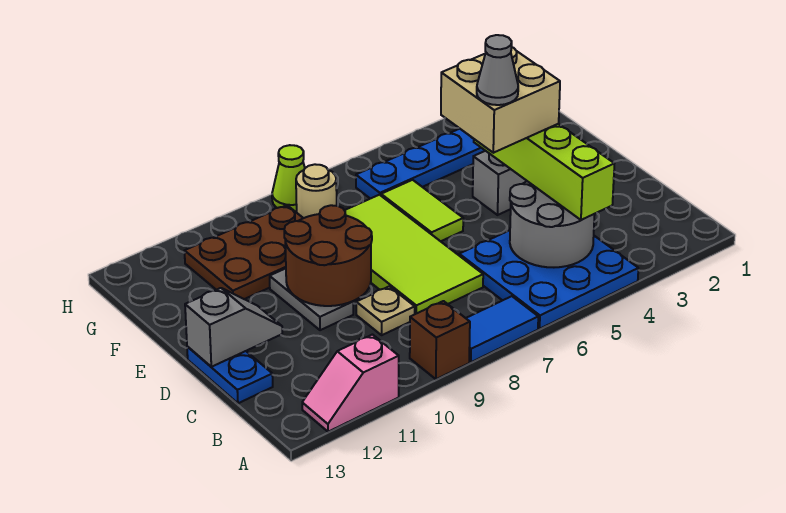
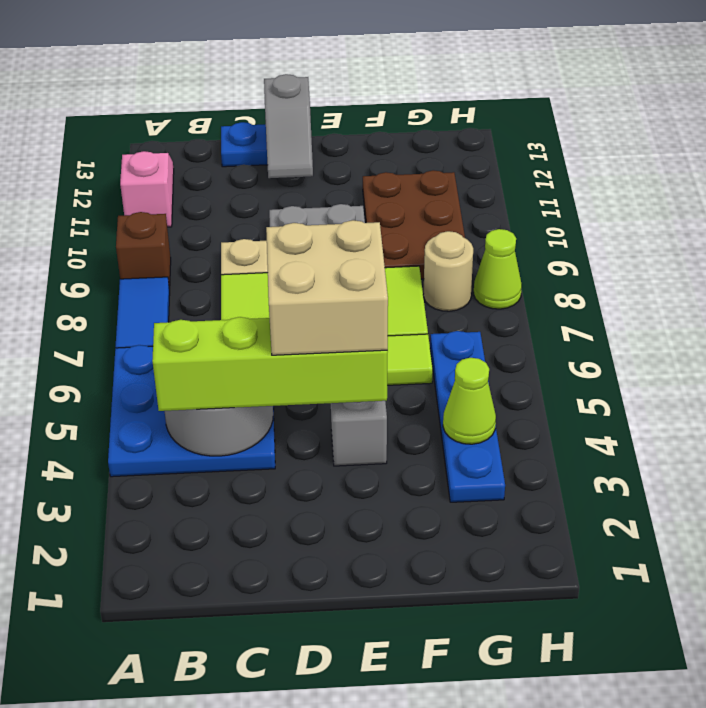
grey cone D5 level 5 -> none
brown round brick D9:E10 level 2 -> none
none -> lime cone G4 level 2

